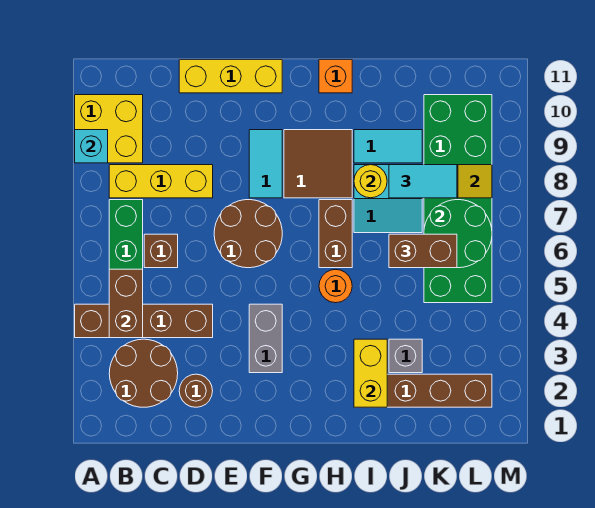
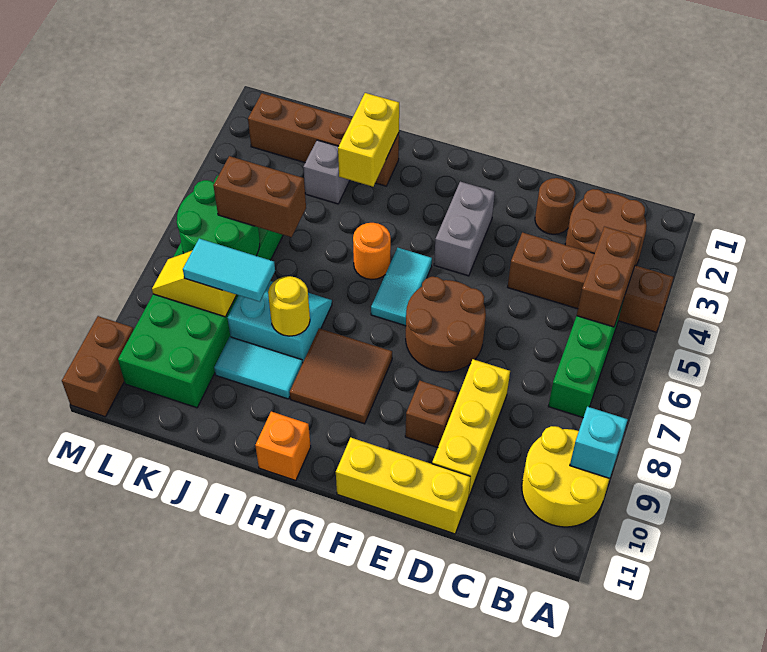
yellow brick A9:B10 level 1 -> yellow round brick A9:B10 level 1
yellow brick B8:D8 level 1 -> yellow brick D8:D10 level 1
brown brick C6 level 1 -> brown brick E9 level 1
cyan tile F8:F9 level 1 -> cyan tile G5:G6 level 1
brown brick H6:H7 level 1 -> brown brick M10:M11 level 1

